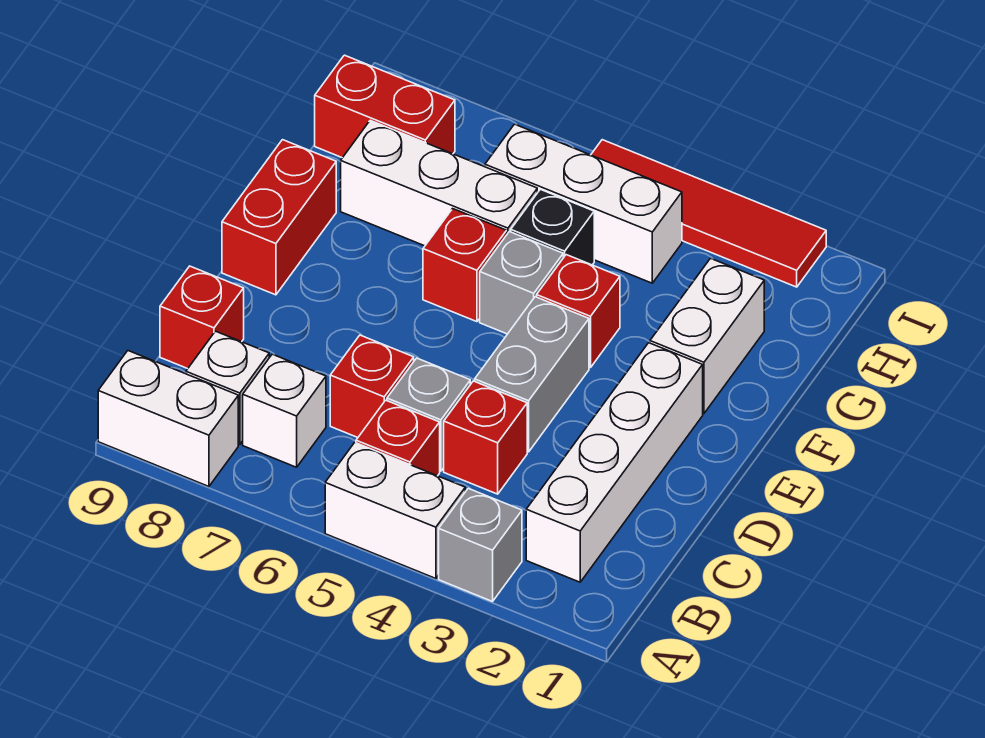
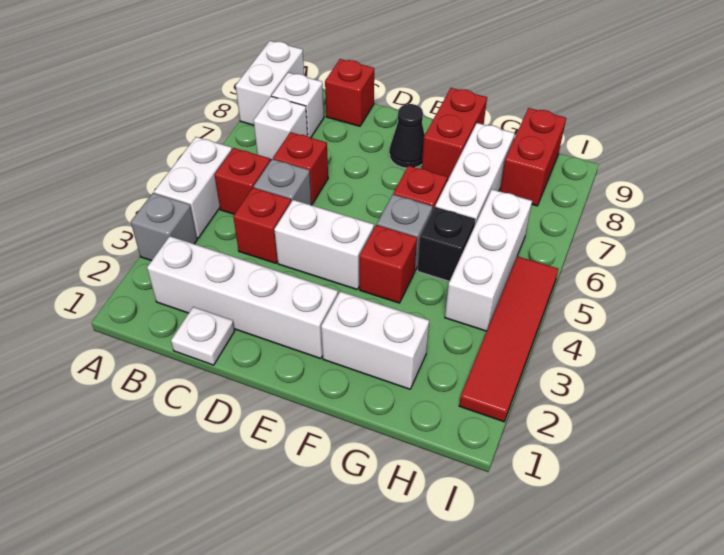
none -> white plate C1 level 1
grey brick D4:E4 level 1 -> white brick D4:E4 level 1
none -> black cone E8 level 1
red brick E9:F9 level 1 -> red brick F8:F9 level 1

